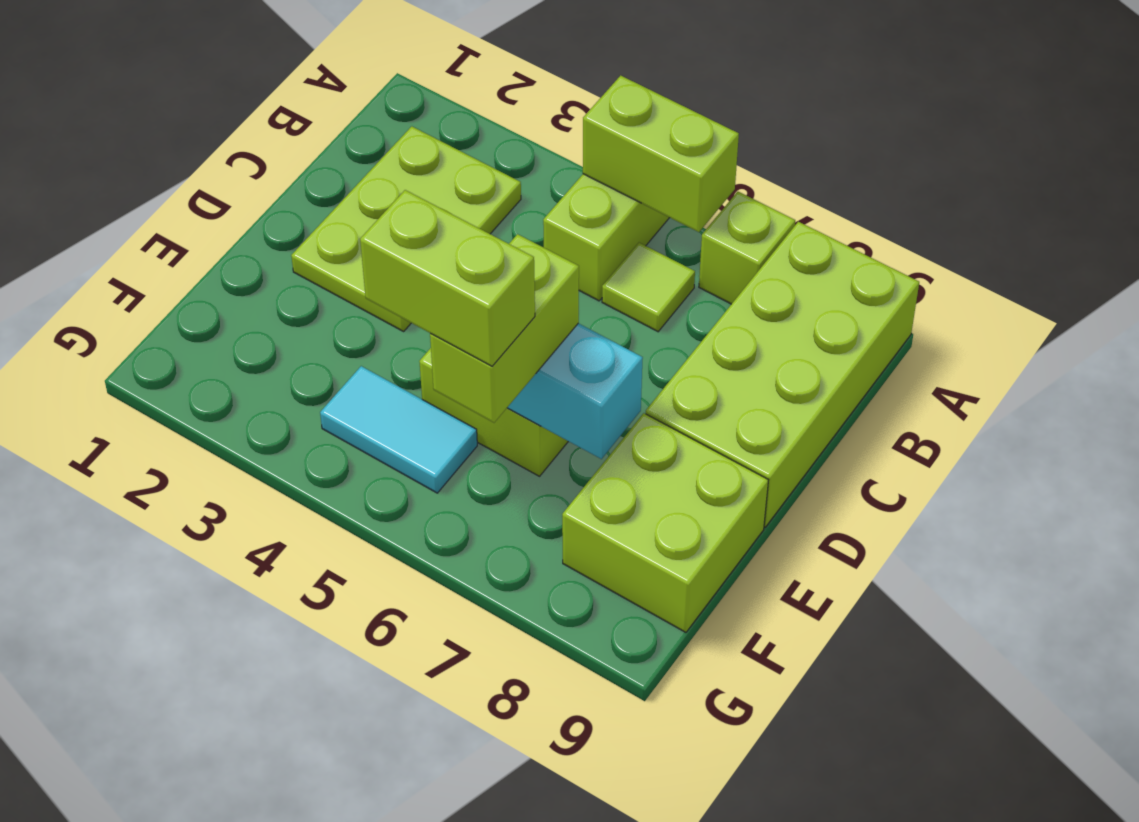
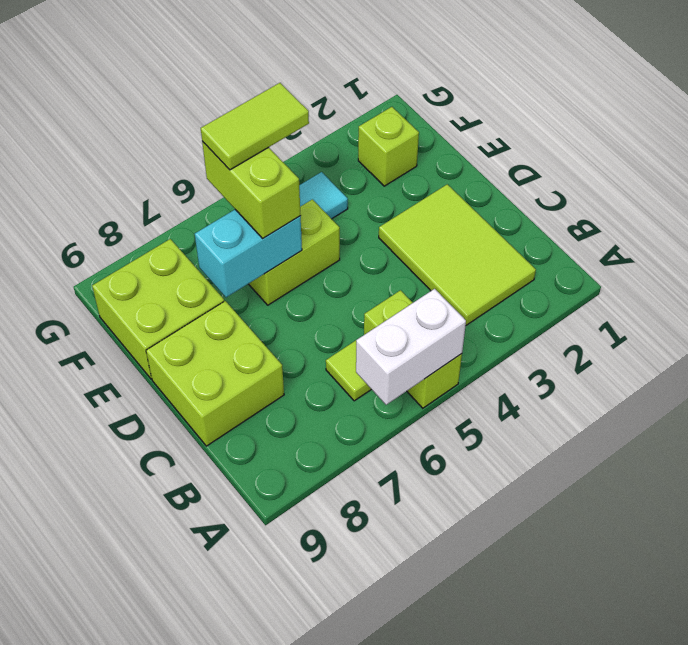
lime brick A5:A6 level 2 -> white brick A5:A6 level 2
lime brick A7 level 1 -> lime brick F2 level 1
lime brick A8:D9 level 1 -> lime brick C8:D9 level 1
lime plate B2:D3 level 1 -> lime tile B2:D3 level 1
lime brick F5:F6 level 4 -> lime tile F5:F6 level 4

